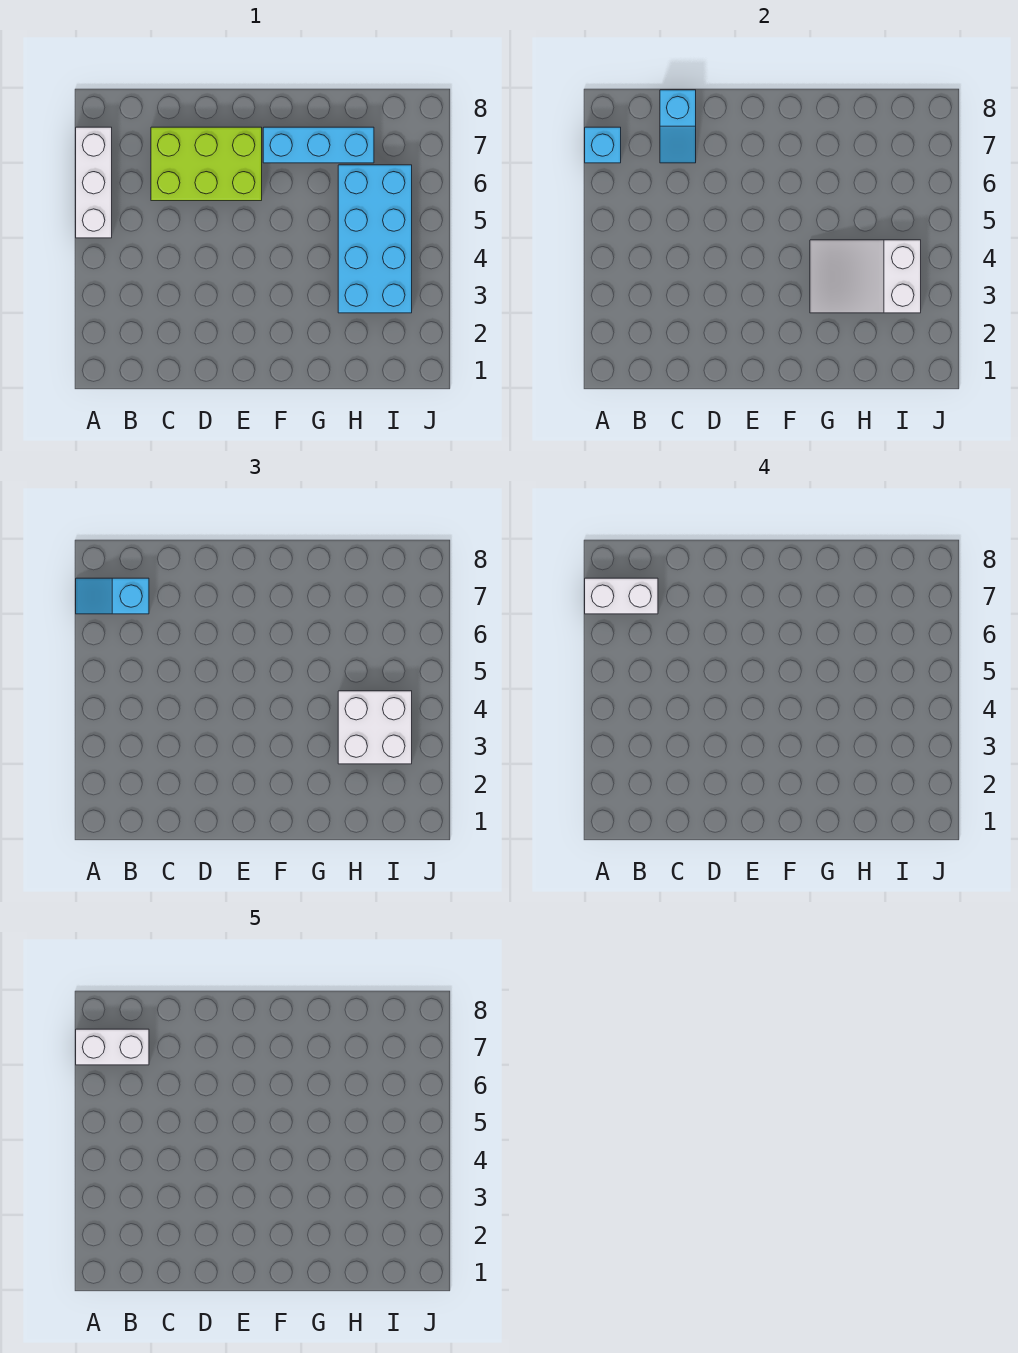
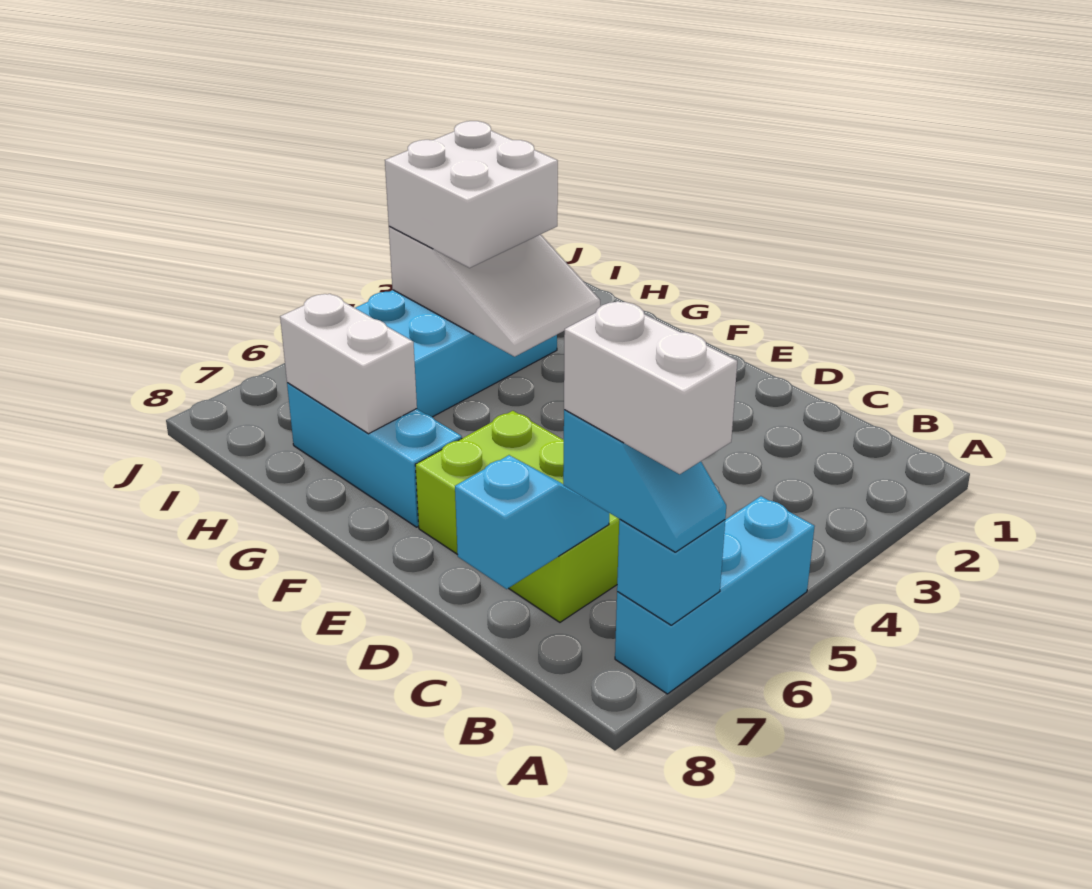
white brick A5:A7 level 1 -> cyan brick A5:A7 level 1
white brick A7:B7 level 5 -> white brick G7:H7 level 2

